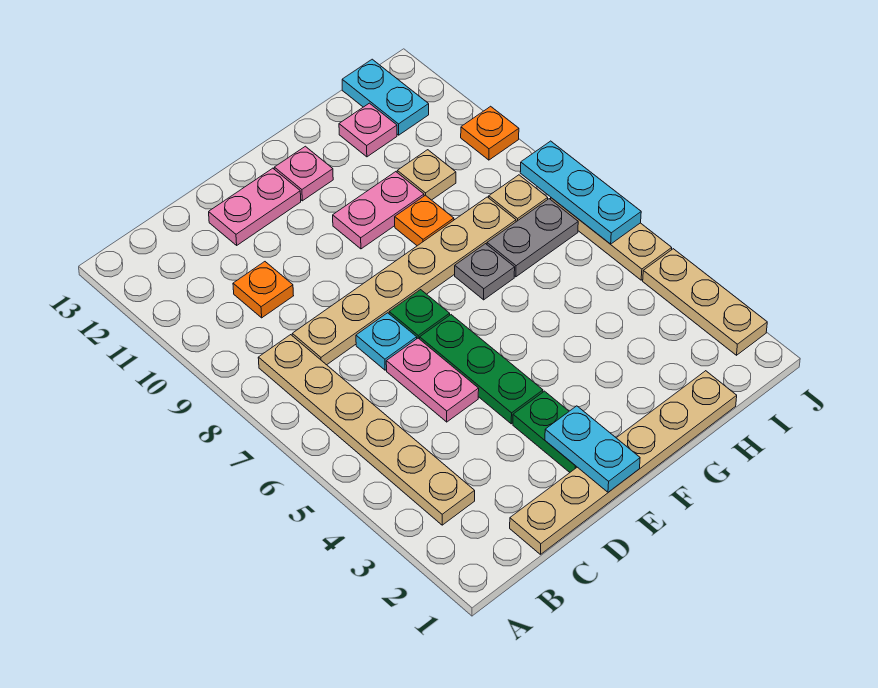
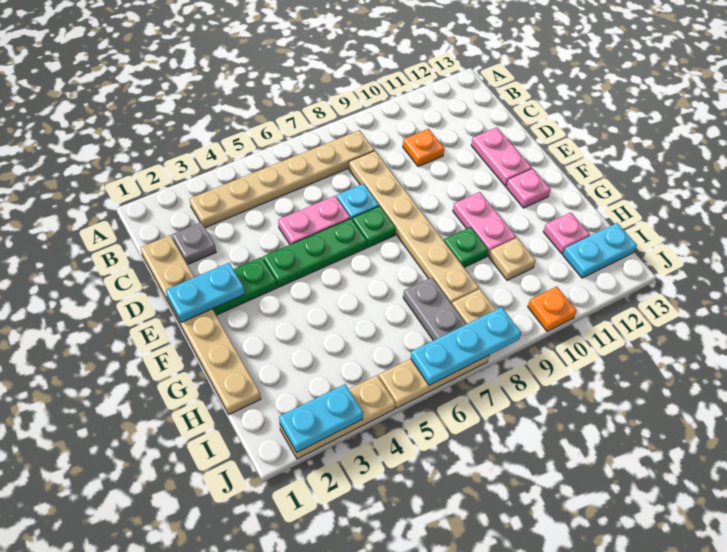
grey plate G7 level 1 -> grey plate C2 level 1
orange plate G9 level 1 -> green plate G9 level 1
none -> cyan plate J2:J3 level 2

